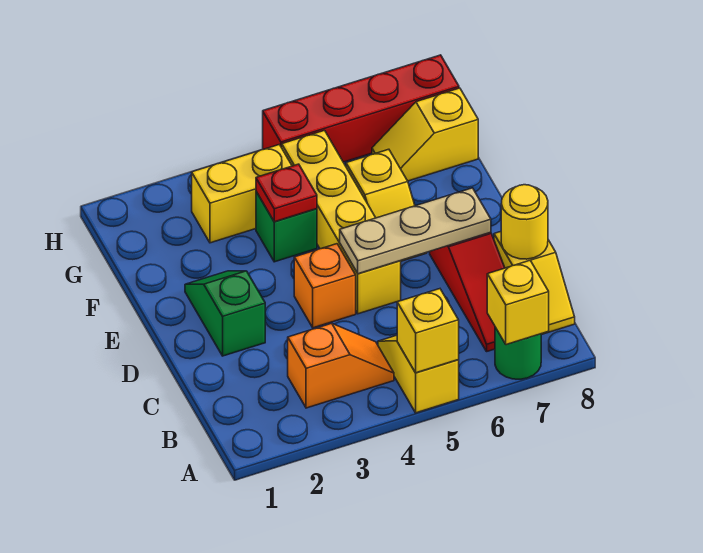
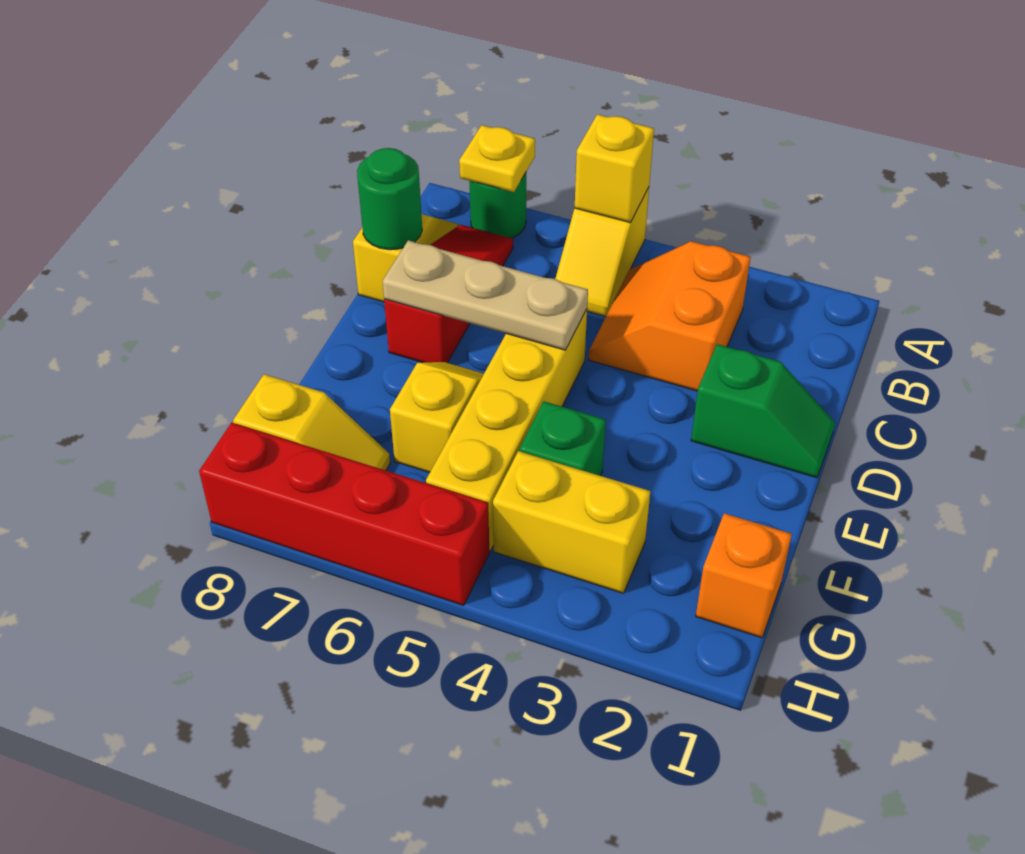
yellow brick A7 level 2 -> yellow plate A7 level 2
orange slope B3:B4 level 1 top 3 -> orange slope B3:C4 level 1 top 3
yellow round brick C8 level 2 -> green round brick C8 level 2
green slope D2:E2 level 1 top D -> green slope D1:D2 level 1 top 2
orange brick D4 level 1 -> orange brick G1 level 1
red plate F4 level 2 -> none

